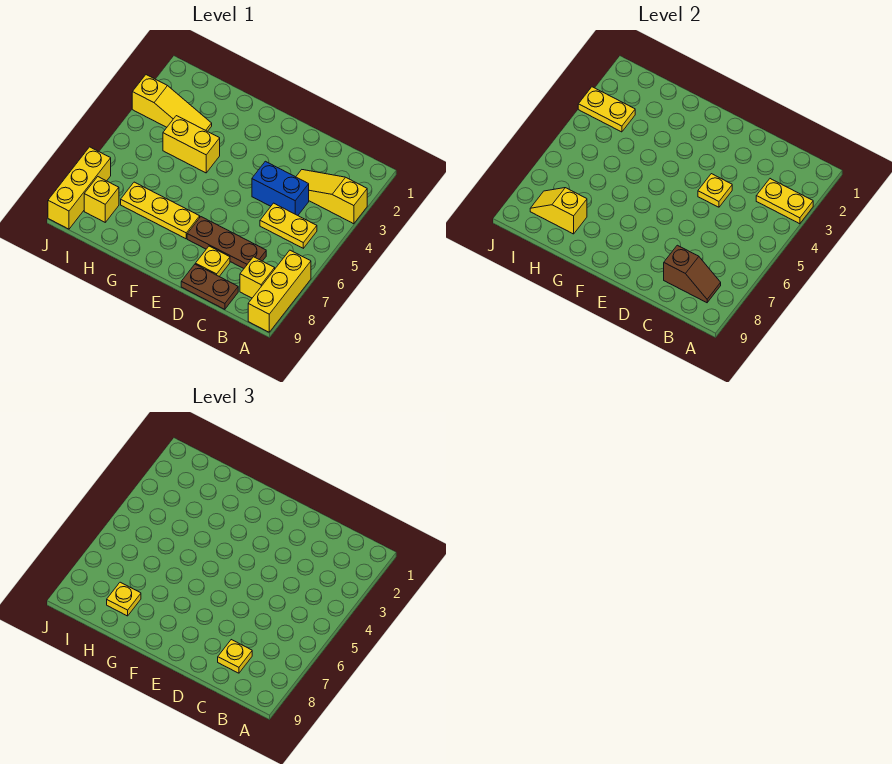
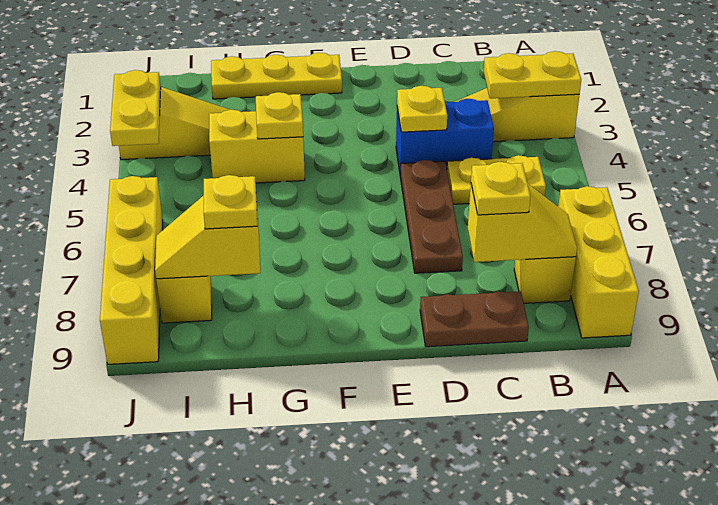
brown slope B8:C8 level 2 top C -> yellow slope B8:C8 level 2 top C
brown plate C7:E7 level 1 -> brown plate D5:D7 level 1
yellow plate D8 level 1 -> yellow plate G4 level 2
yellow plate F7:H7 level 1 -> yellow plate F1:H1 level 1
yellow plate I3:J3 level 2 -> yellow plate J3:J4 level 2
yellow brick J7:J9 level 1 -> yellow brick J6:J9 level 1

